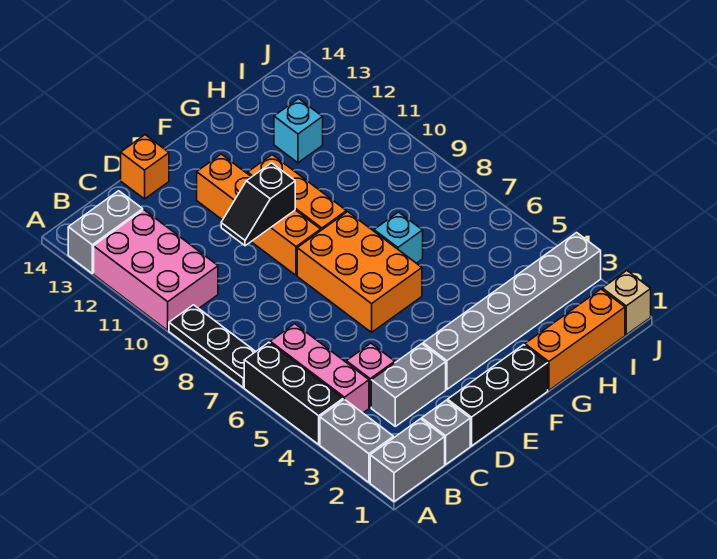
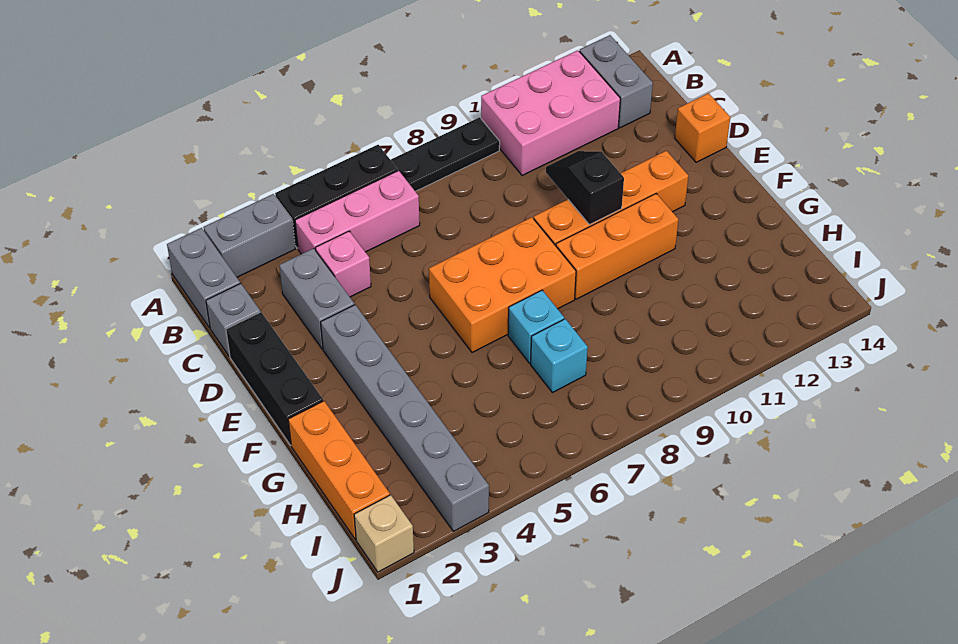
cyan brick H12 level 1 -> cyan brick H7 level 1

